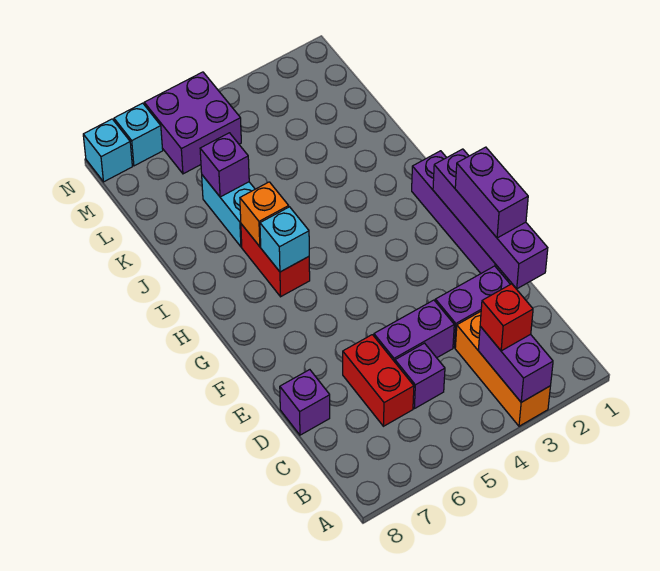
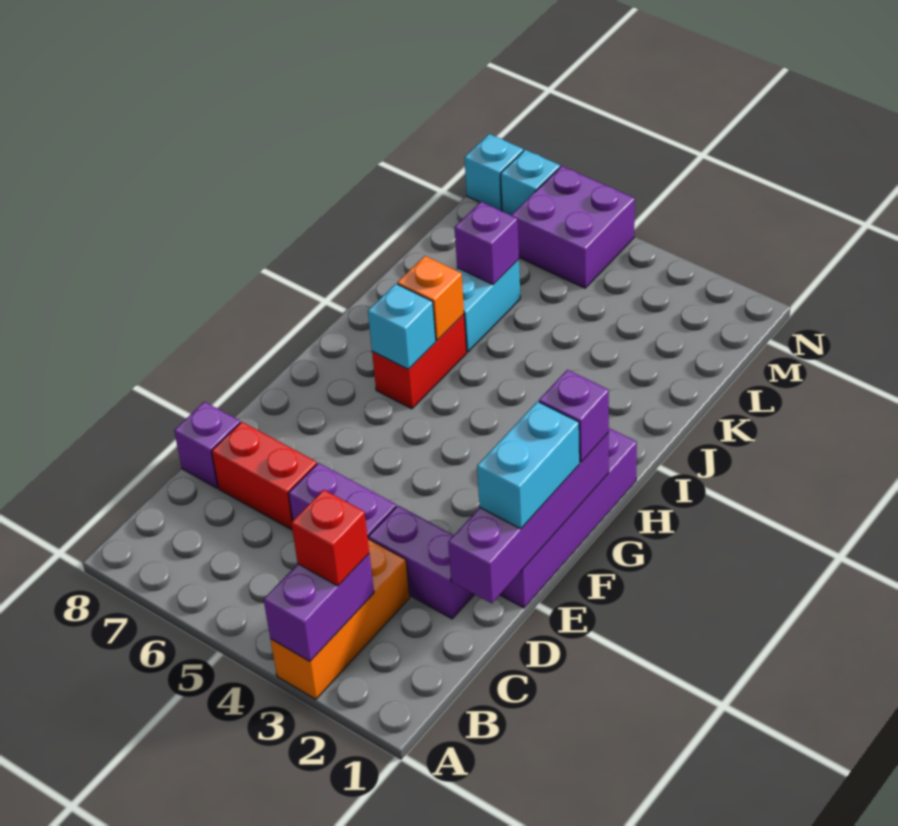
purple brick C5 level 1 -> purple brick G1 level 3
red brick C6:D6 level 1 -> red brick D6:D7 level 1
purple brick E1:F1 level 3 -> cyan brick E1:F1 level 3

